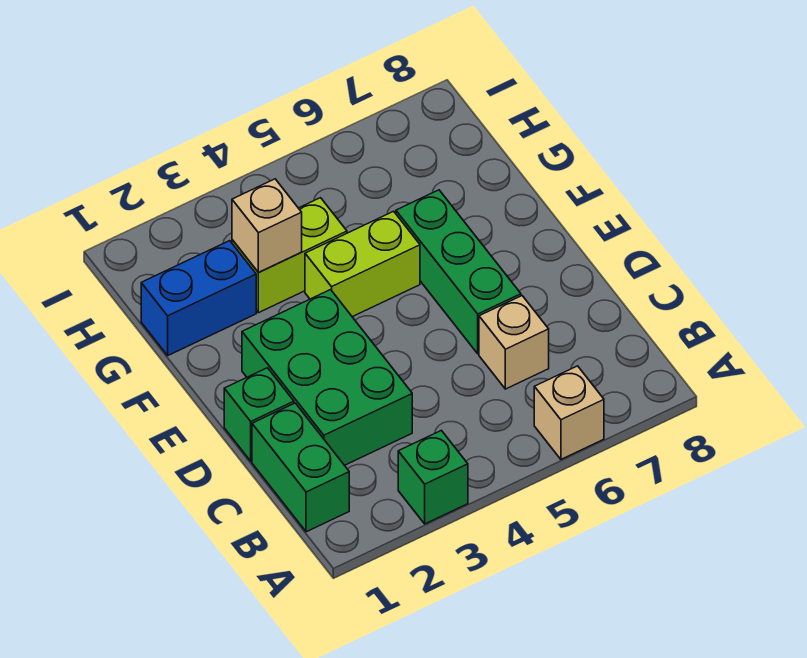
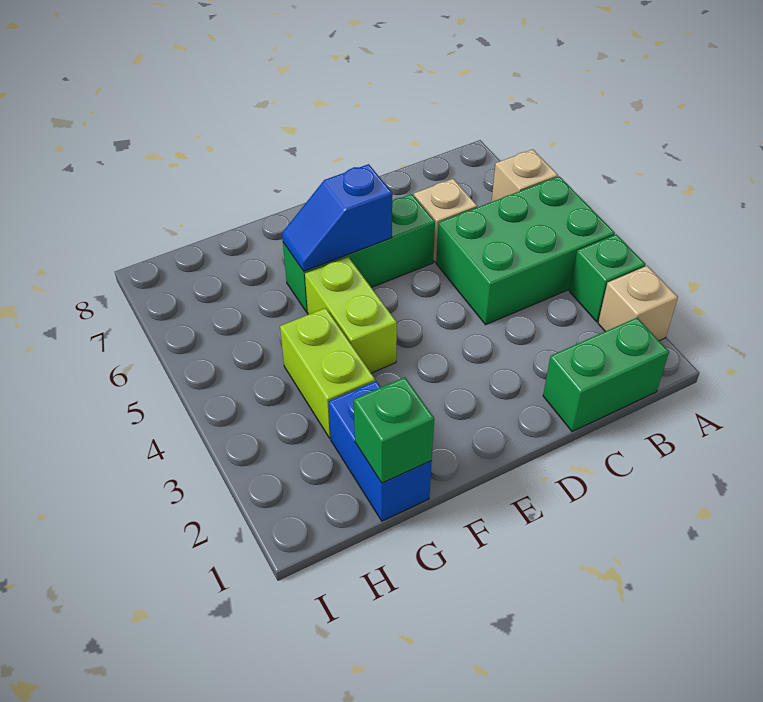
green brick C2:E3 level 1 -> green brick A4:C5 level 1
green brick D1 level 1 -> green brick G1 level 2
none -> blue slope E6:F6 level 2 top E
tan brick G3 level 2 -> tan brick A2 level 1

